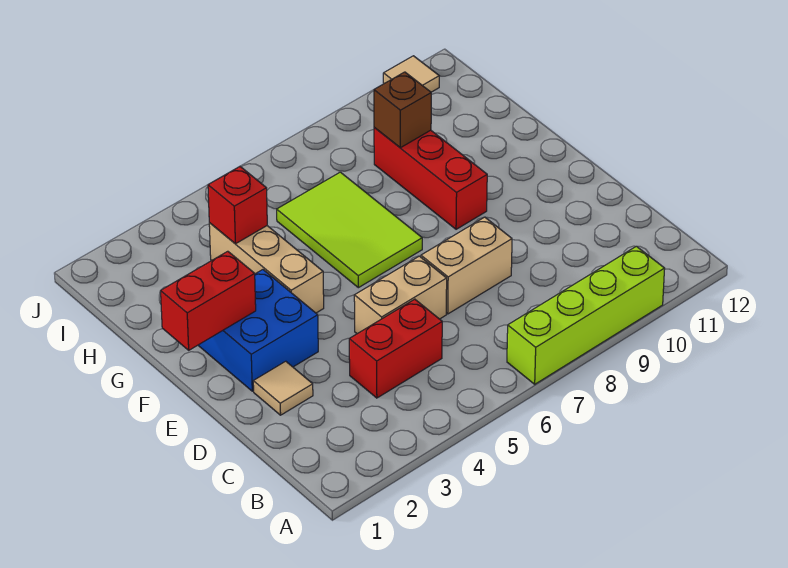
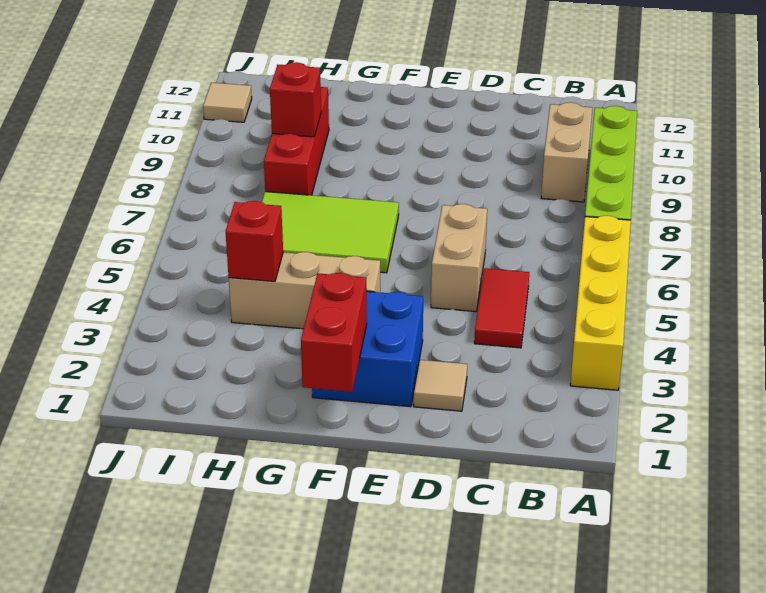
none -> yellow brick A3:A6 level 1
red brick C4:C5 level 1 -> red tile C4:C5 level 1
tan brick D7:D8 level 1 -> tan brick B9:B10 level 1
red brick F9:H9 level 1 -> red brick H8:H10 level 1
brown brick H9 level 2 -> red brick H9 level 2

